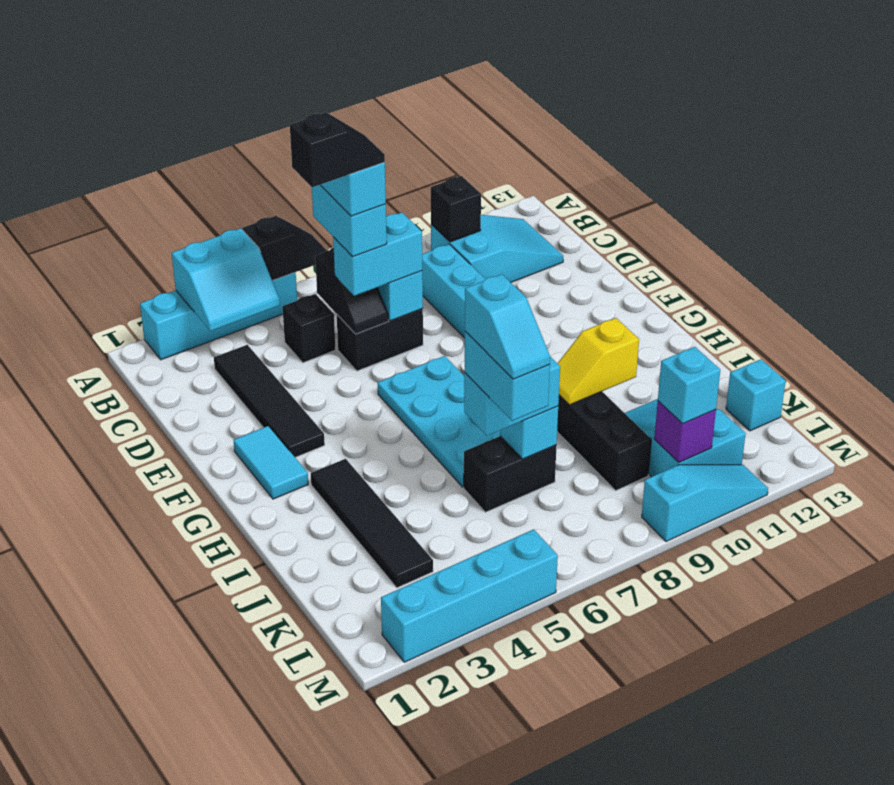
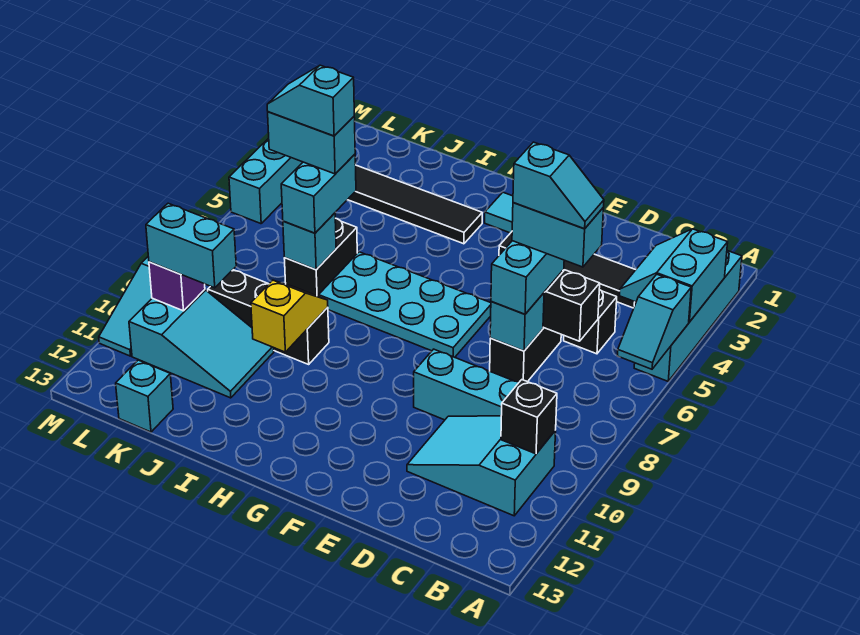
black slope A5:A6 level 2 top 5 -> cyan slope A5:A6 level 2 top 5
cyan slope B10:C12 level 1 top 10 -> cyan slope B10:D11 level 1 top B
black slope D5:D6 level 6 top 5 -> none
cyan brick L10 level 3 -> cyan brick K10:L10 level 3

